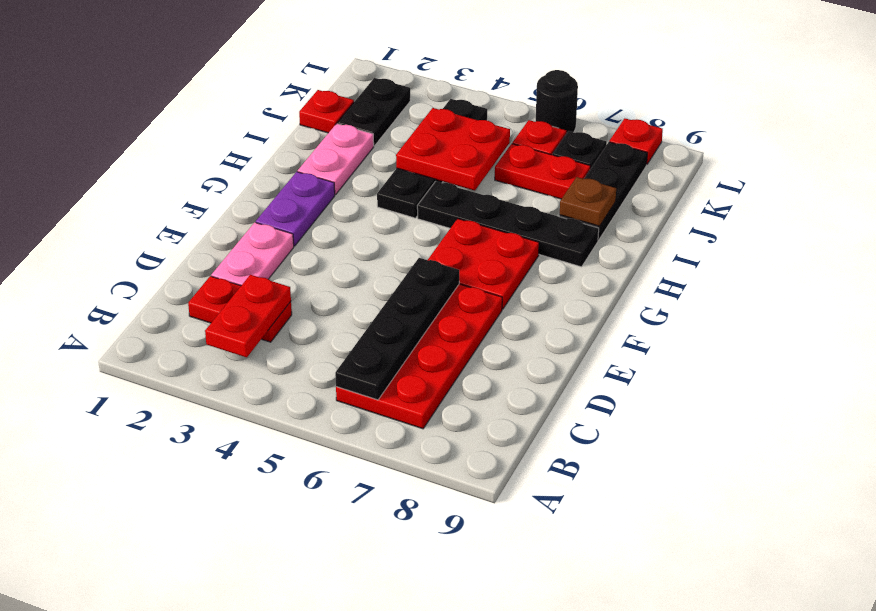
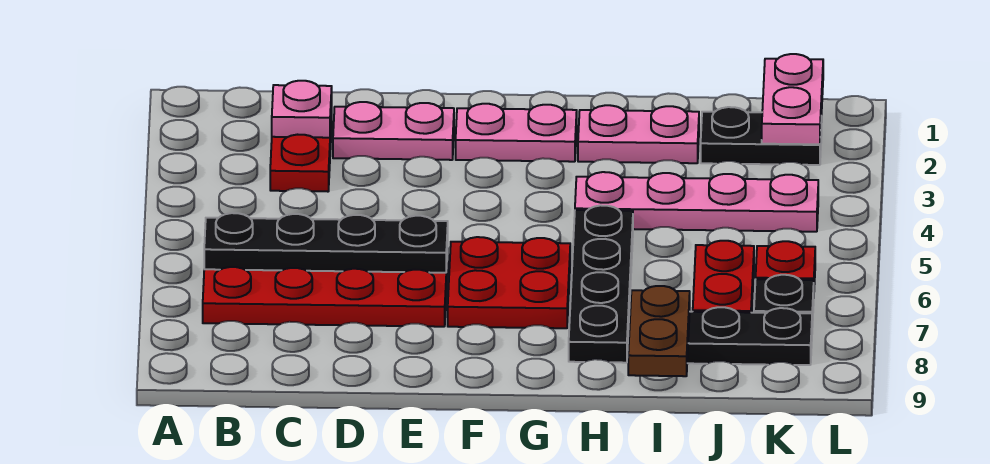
red plate B3:C3 level 2 -> none
none -> pink plate C2 level 2
purple plate F2:G2 level 1 -> pink plate F2:G2 level 1
black plate H4:K4 level 1 -> pink plate H4:K4 level 1
red plate I4:J5 level 2 -> none
brown plate I8 level 2 -> brown plate I8:I9 level 2
red plate J1 level 1 -> none
none -> pink plate K1:K2 level 2
black round brick L6 level 1 -> none
red plate L8 level 1 -> none

